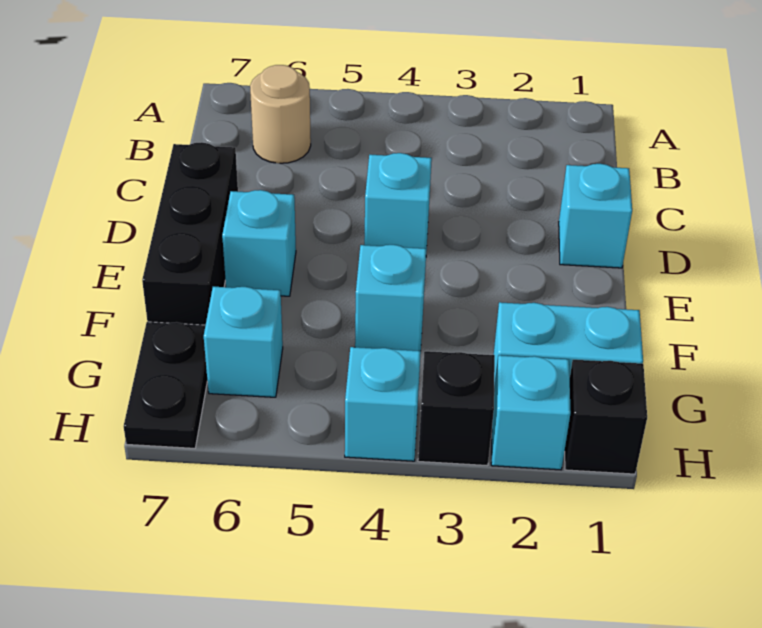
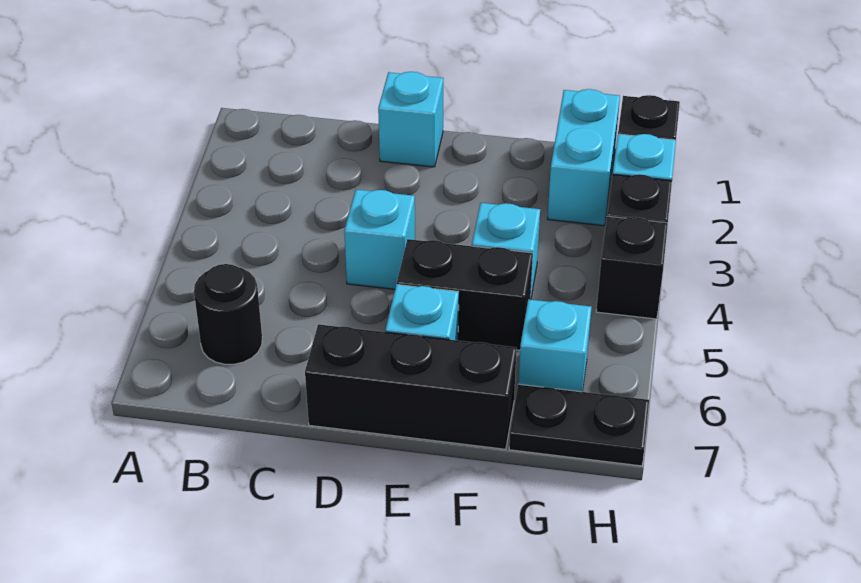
tan round brick B6 level 1 -> black round brick B6 level 1
none -> black brick E5:F5 level 1
cyan brick H4 level 1 -> black brick H4 level 1

